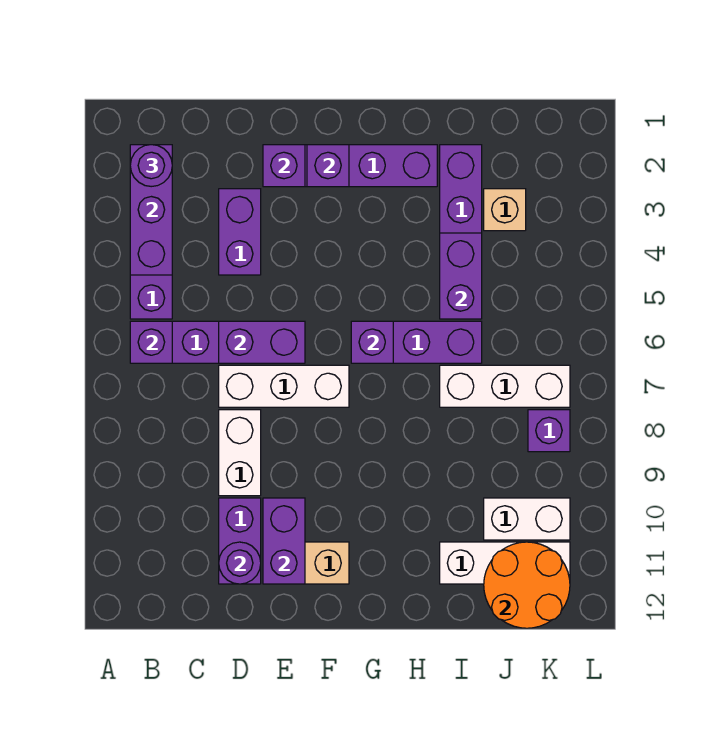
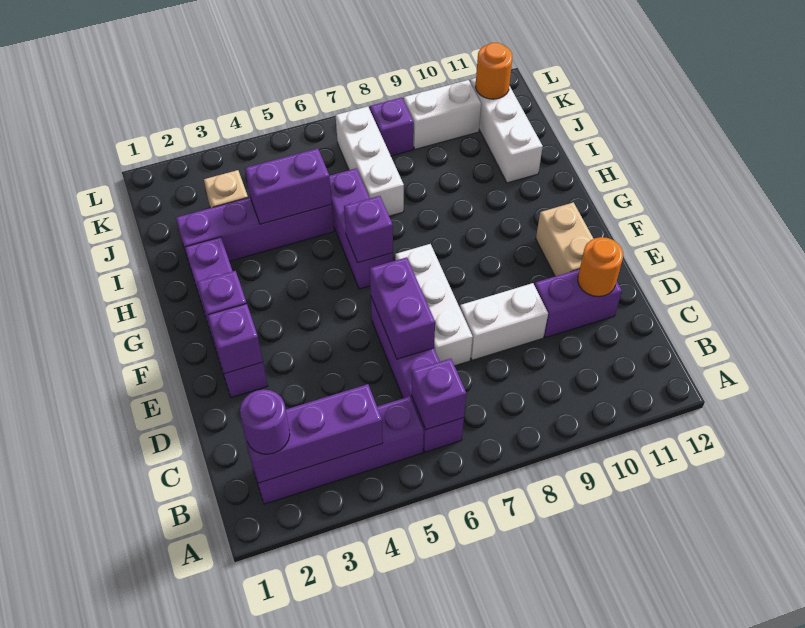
purple brick D3:D4 level 1 -> none
purple round brick D11 level 2 -> orange round brick D11 level 2
purple brick E10:E11 level 2 -> none
white brick J10:K10 level 1 -> white brick K9:K10 level 1
orange round brick J11:K12 level 2 -> orange round brick K11 level 2

